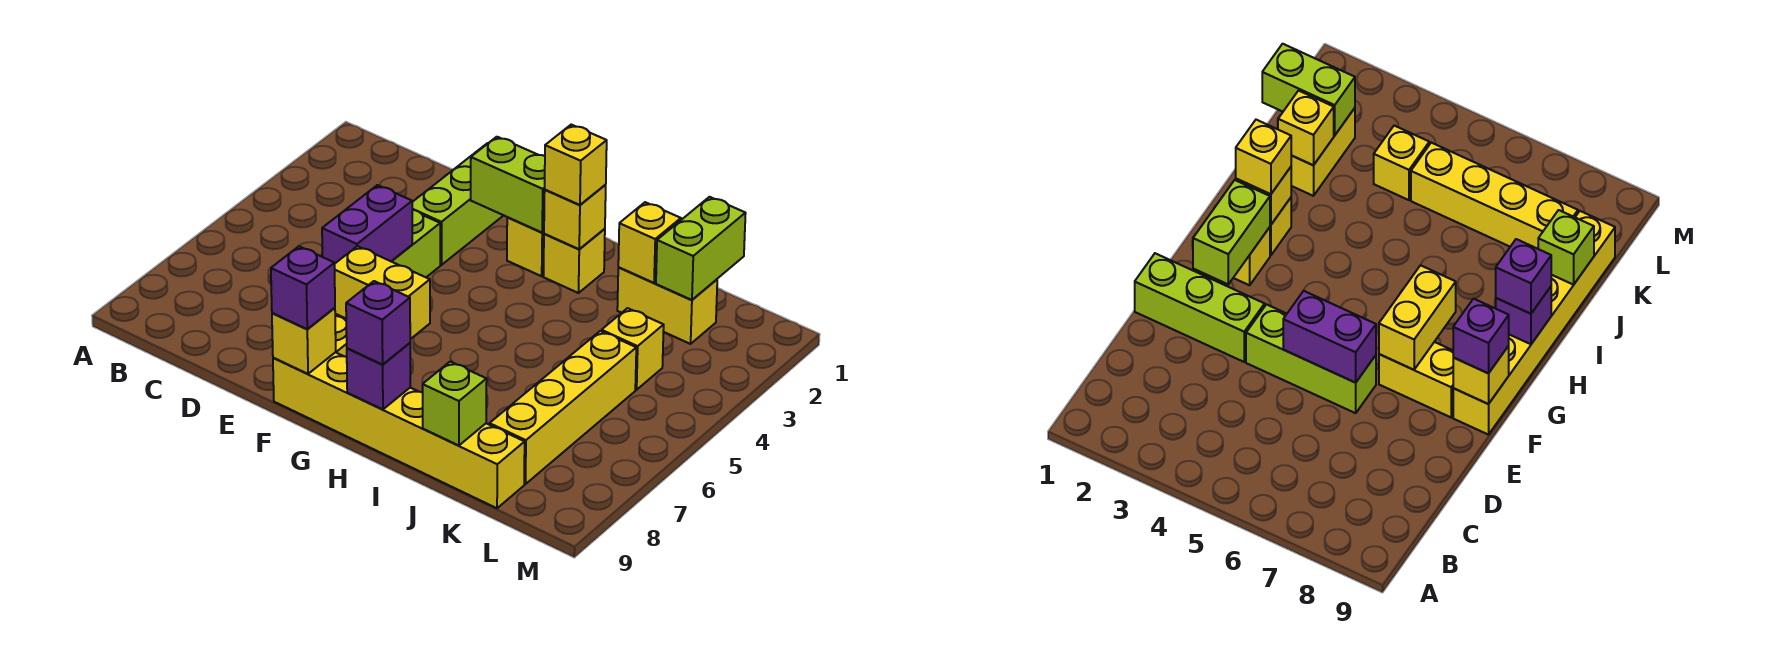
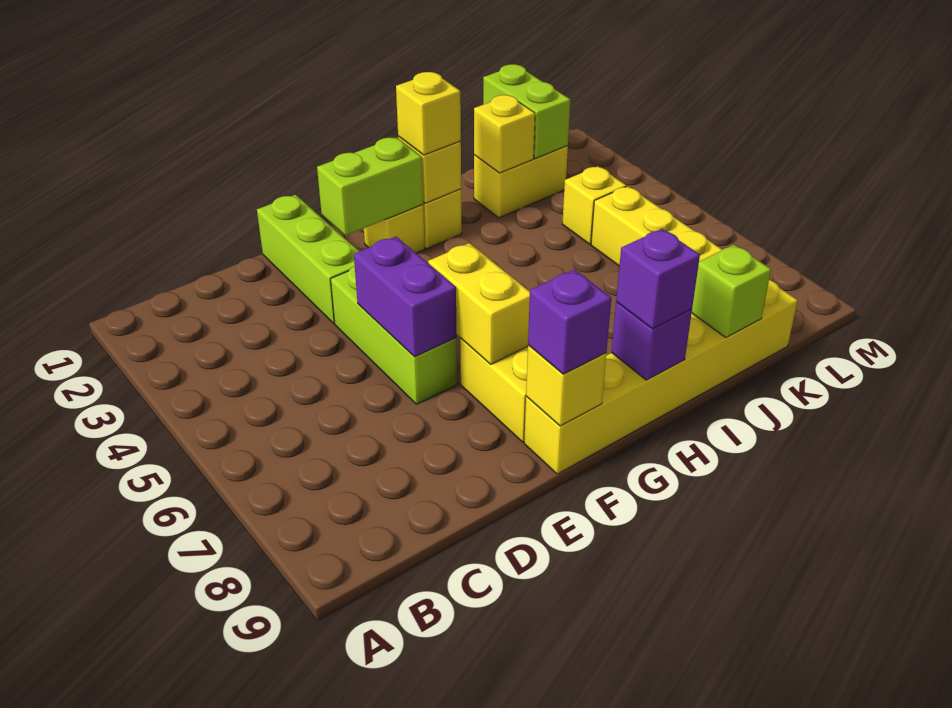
yellow brick F7:G7 level 2 -> yellow brick F6:F7 level 2

